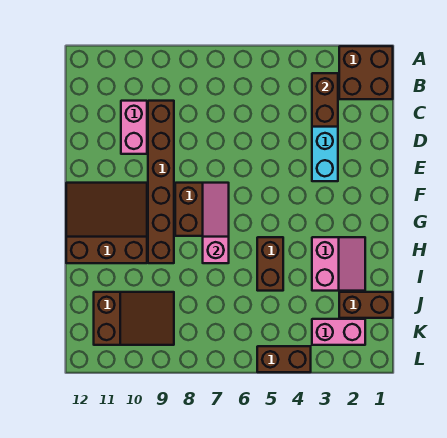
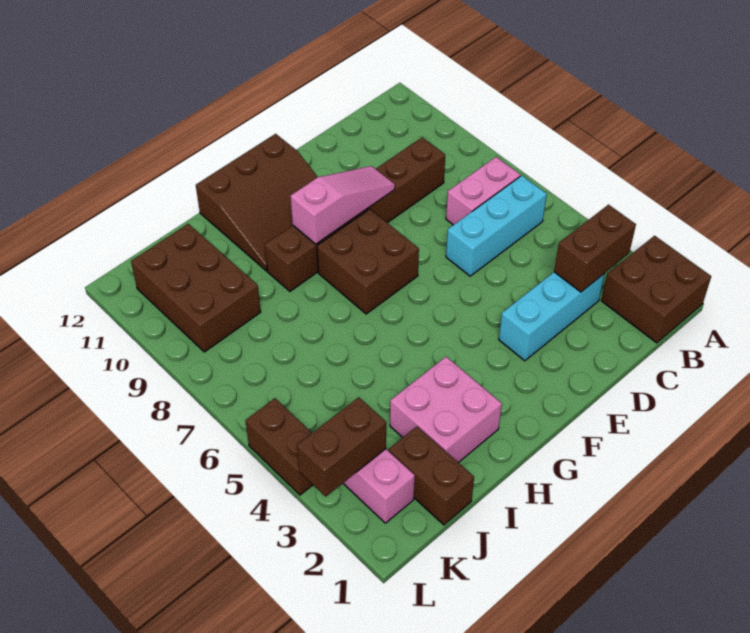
none -> cyan brick B6:D6 level 1
pink brick C10:D10 level 1 -> pink brick B7:C7 level 1
pink slope F7:H7 level 2 top H -> pink slope E9:G9 level 2 top G
brown slope F10:H12 level 1 top H -> brown slope F10:H12 level 1 top 12
pink slope H2:I3 level 1 top 3 -> pink brick H2:I3 level 1
brown brick H5:I5 level 1 -> brown brick K3:L3 level 2
brown slope J9:K11 level 1 top 11 -> brown brick J9:K11 level 1

